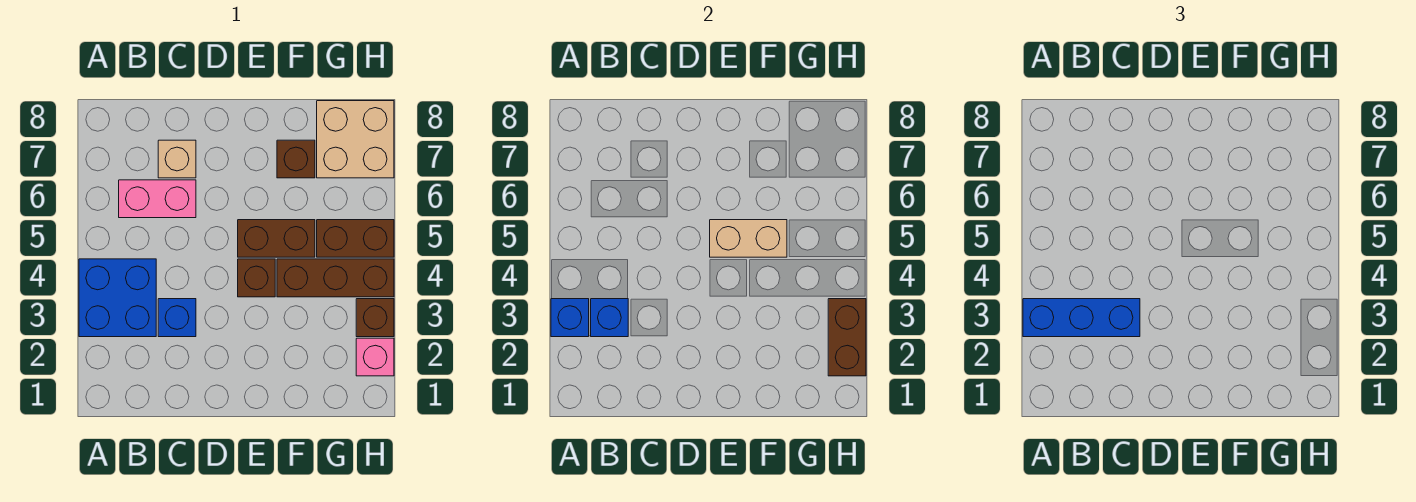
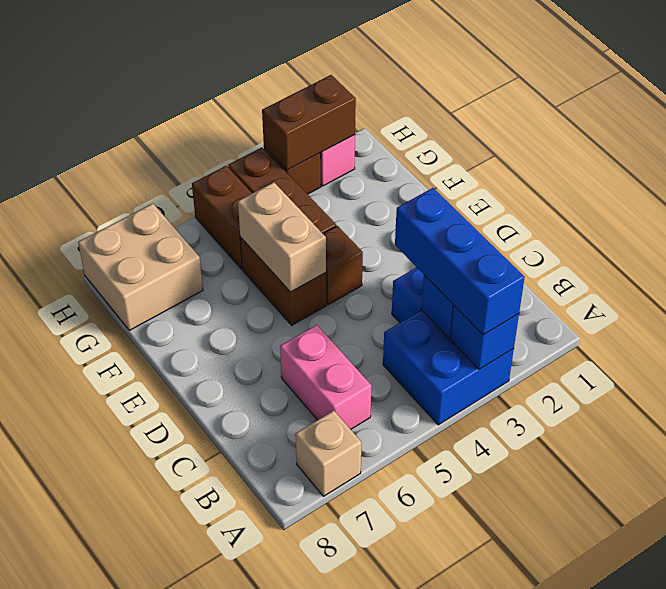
tan brick C7 level 1 -> tan brick A7 level 1
brown brick F7 level 1 -> none

